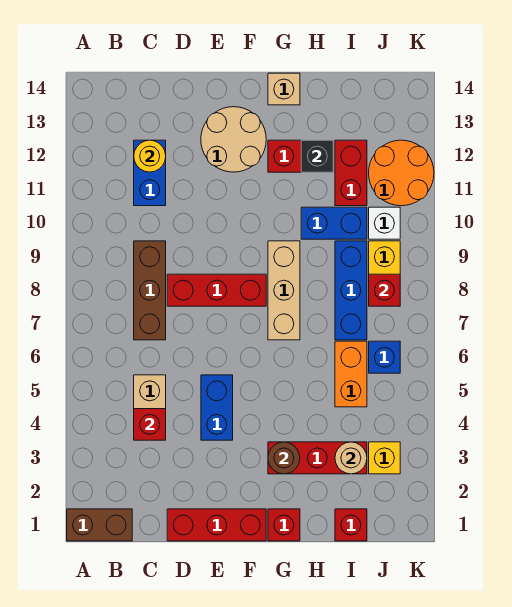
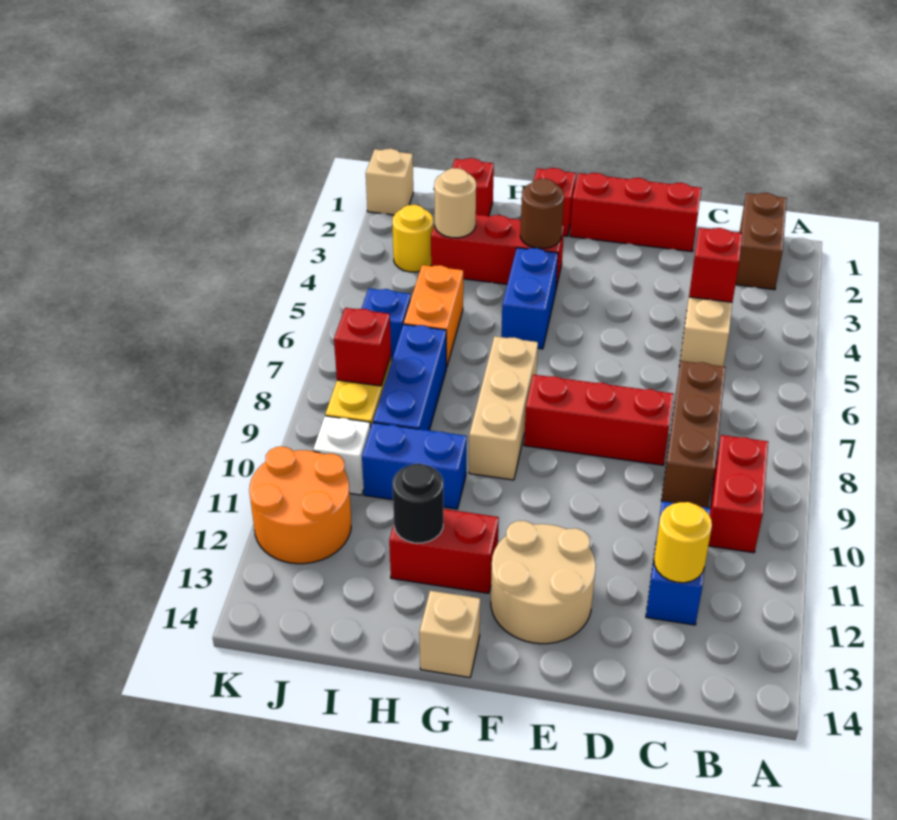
brown brick A1:B1 level 1 -> brown brick B1:B2 level 1
blue brick E4:E5 level 1 -> blue brick G4:G5 level 1
black brick H12 level 2 -> black round brick H12 level 2
red brick I11:I12 level 1 -> red brick B9:B10 level 1
yellow brick J3 level 1 -> yellow round brick J3 level 1
none -> tan brick K1 level 1

